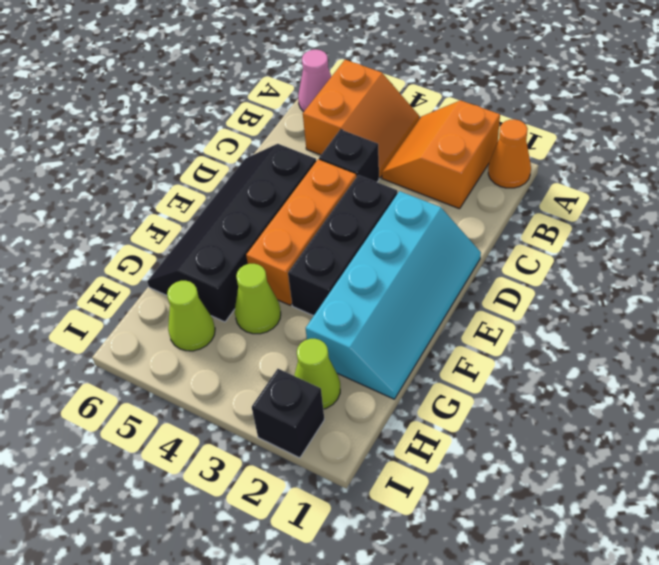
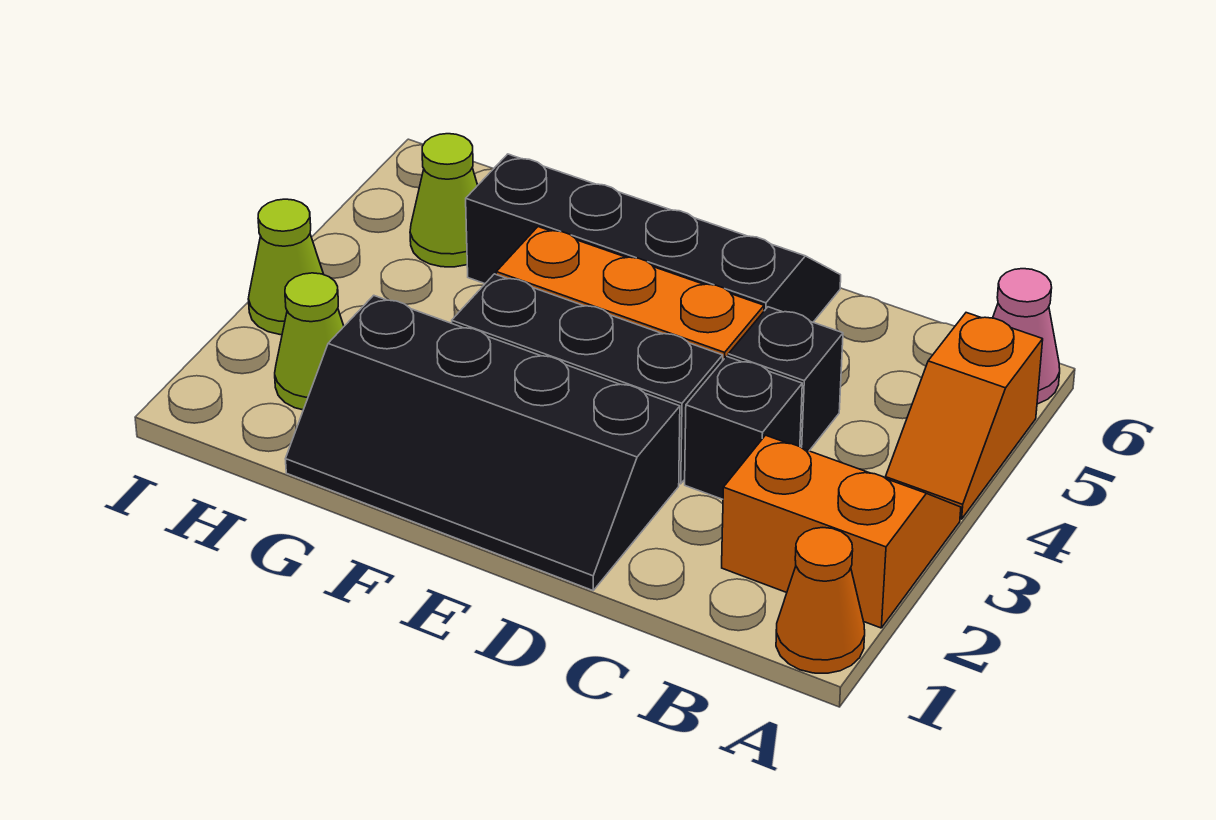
orange slope A4:B5 level 1 top 5 -> orange slope A4:A5 level 1 top 5
cyan slope D1:G2 level 1 top 2 -> black slope D1:G2 level 1 top 2
lime cone G4 level 1 -> lime cone I3 level 1
black brick I2 level 1 -> black brick C3 level 1

